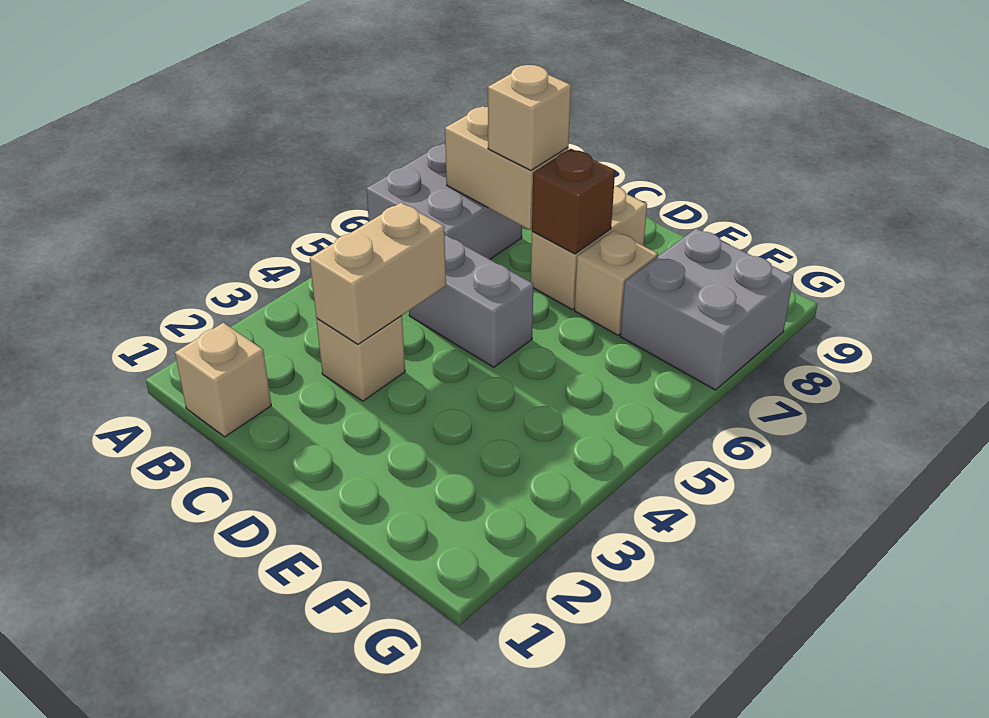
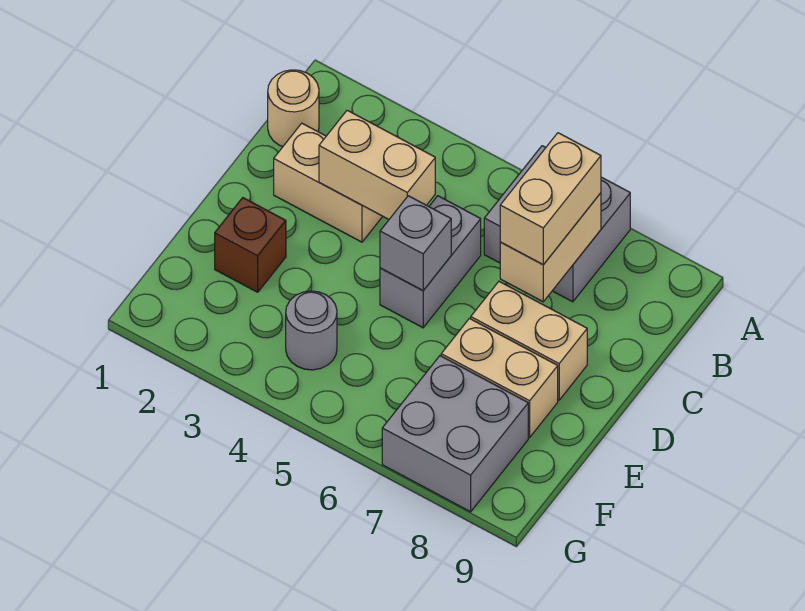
tan brick B1 level 1 -> tan round brick B1 level 1
tan brick C3 level 1 -> tan brick C2:C3 level 1
tan brick C7 level 3 -> tan brick B7:C7 level 3
none -> grey brick D5 level 2
brown brick D7 level 2 -> brown brick E2 level 1
tan brick E7 level 1 -> tan brick E7:E8 level 1
none -> grey round brick F4 level 1

